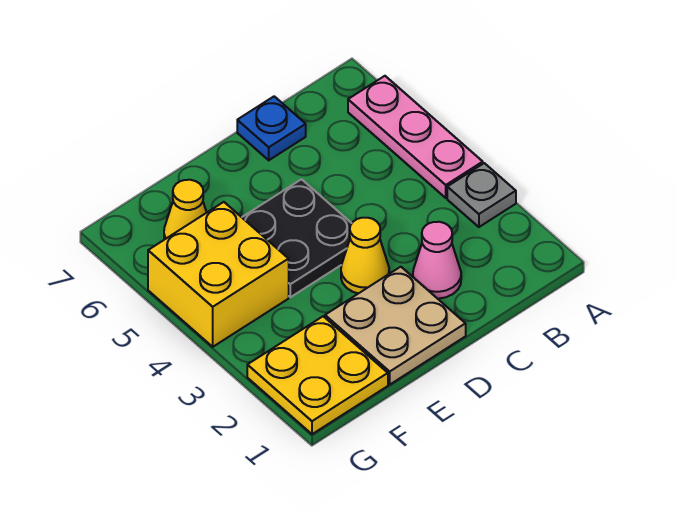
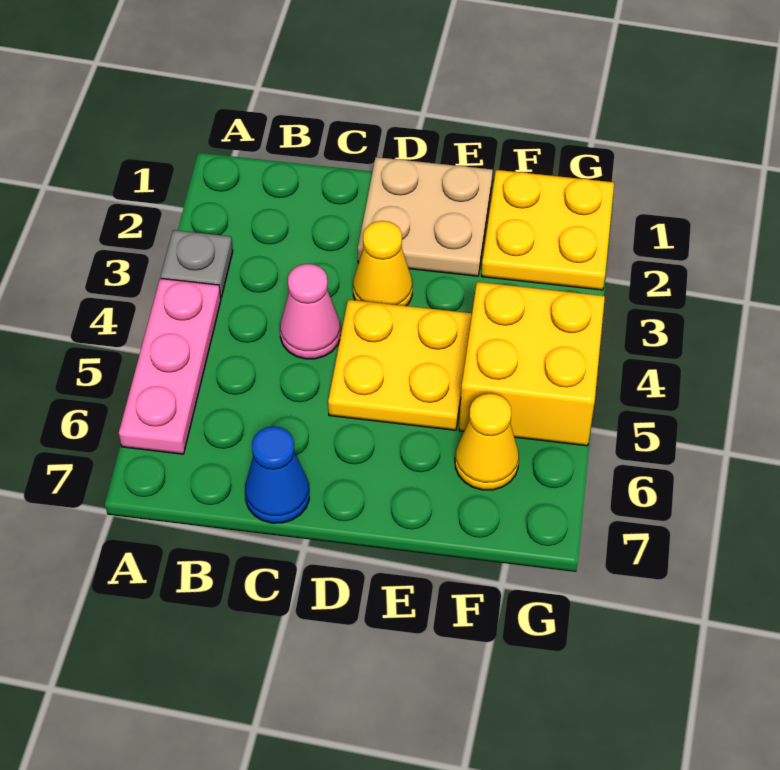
pink cone C2 level 1 -> pink cone C4 level 1
blue plate C7 level 1 -> blue cone C7 level 1
black plate D4:E5 level 1 -> yellow plate D4:E5 level 1

